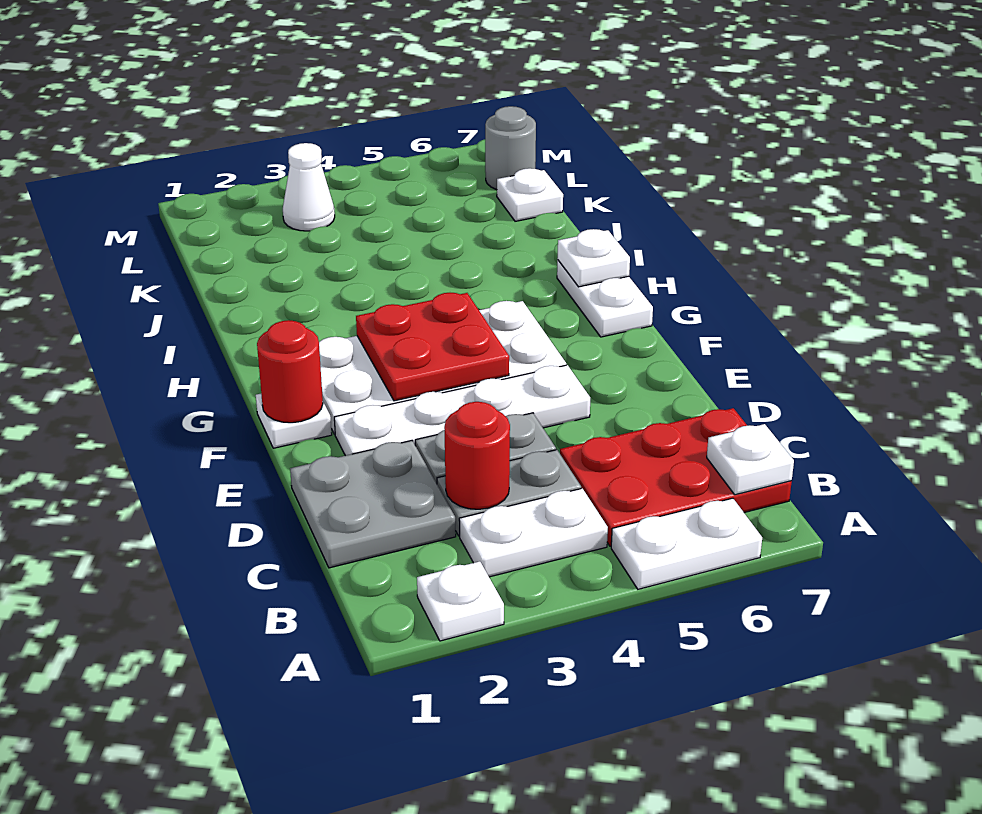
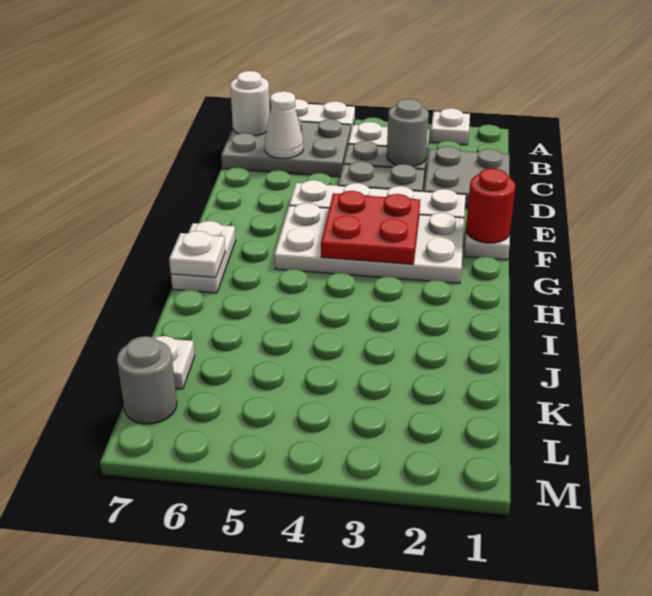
red plate B5:C7 level 1 -> grey plate B5:C7 level 1
white plate B7 level 2 -> white round brick B7 level 2
red round brick C3 level 2 -> grey round brick C3 level 2
white cone L3 level 1 -> white cone C6 level 2

